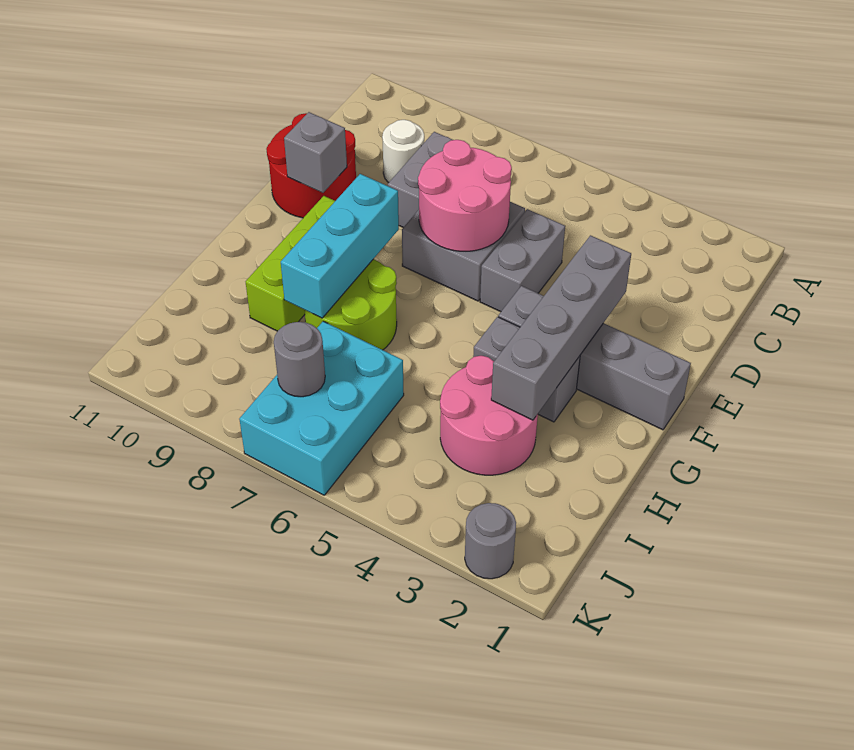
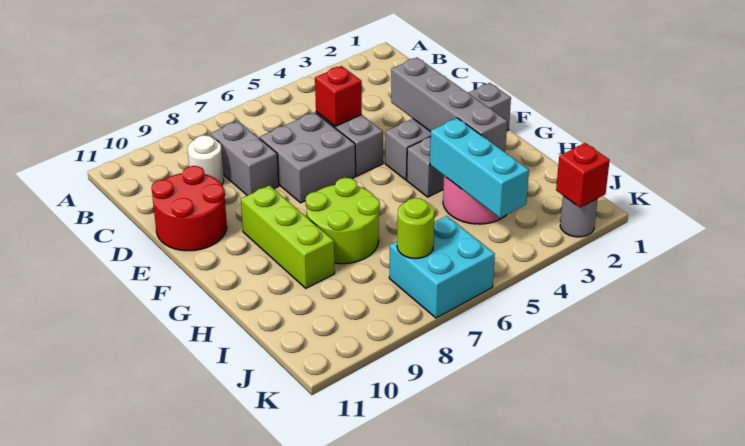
none -> red brick D5 level 2
pink round brick D6:E7 level 2 -> none
grey brick E10 level 2 -> none
cyan brick F8:H8 level 2 -> cyan brick H4:J4 level 2
cyan brick I6:K7 level 1 -> cyan brick J6:K7 level 1
grey round brick J7 level 2 -> lime round brick J7 level 2
none -> red brick K2 level 2

